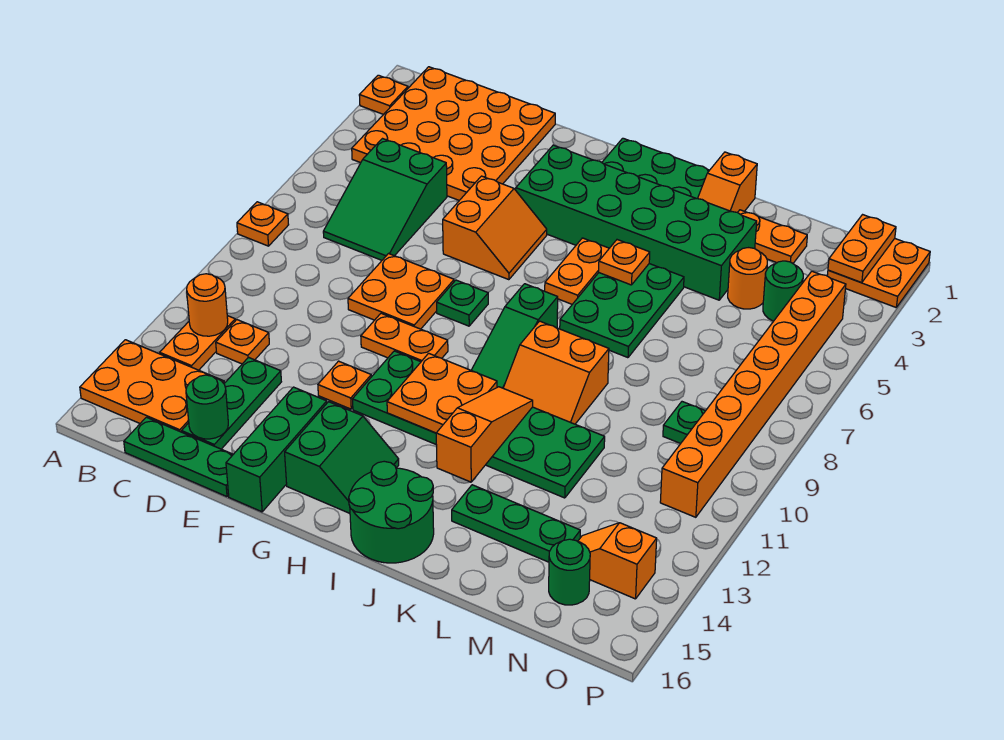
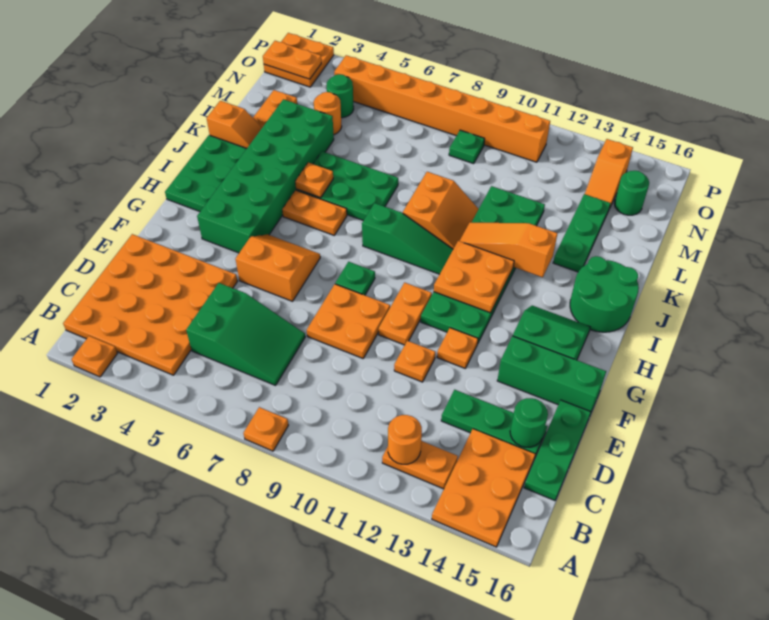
orange plate C12 level 1 -> orange plate E11 level 1

